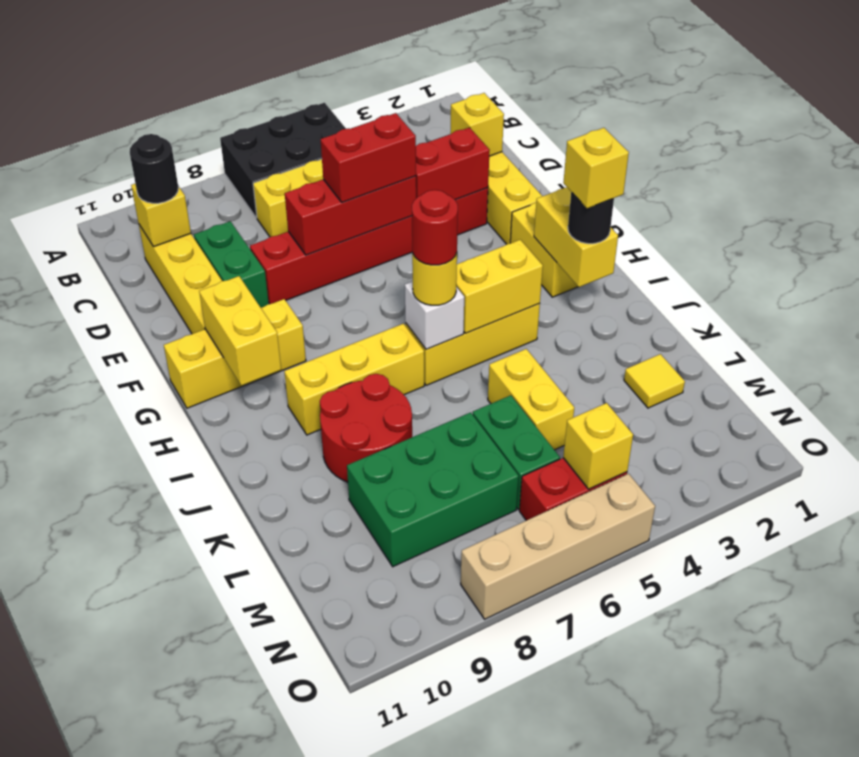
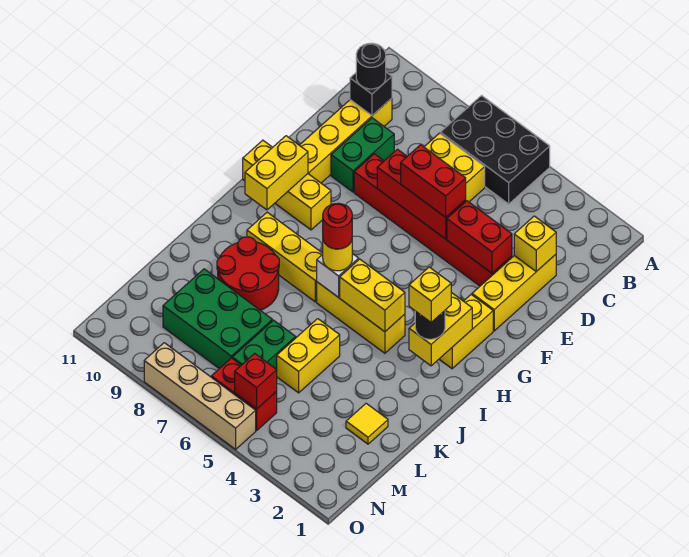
yellow brick C10 level 2 -> black brick C10 level 2
yellow brick N5 level 2 -> red brick N5 level 2

